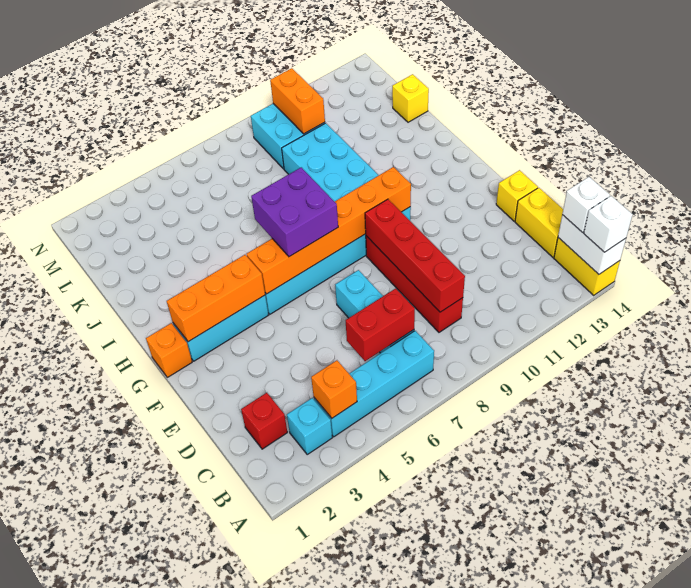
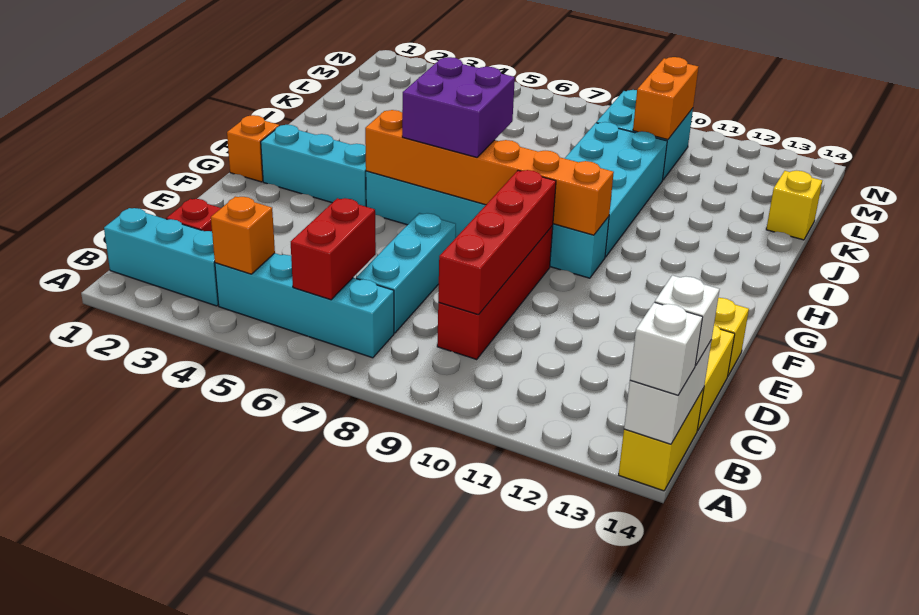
cyan brick B3 level 1 -> cyan brick B1:B3 level 1
red brick C6:C7 level 2 -> red brick B6:C6 level 2
orange brick G2:G4 level 2 -> none

